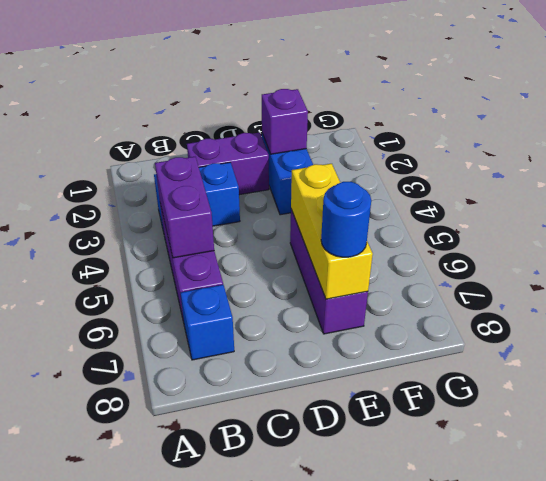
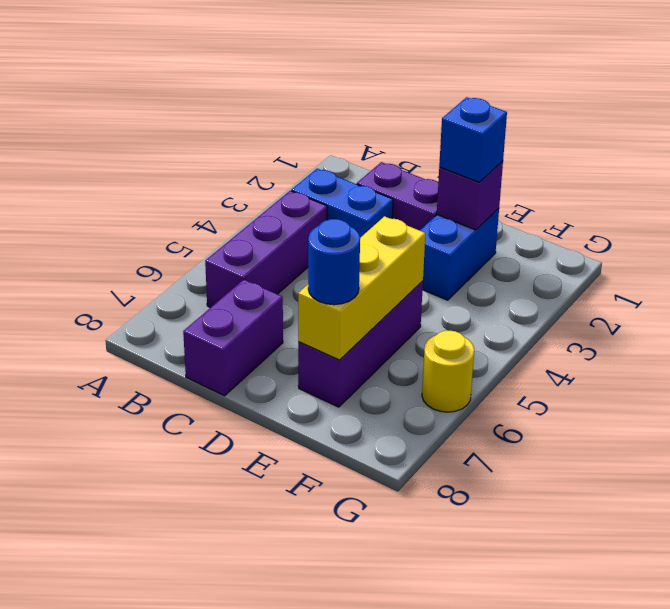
purple brick B4:B5 level 2 -> purple brick C7:C8 level 1
blue brick B7 level 1 -> blue brick E2 level 3
none -> yellow round brick G6 level 1

